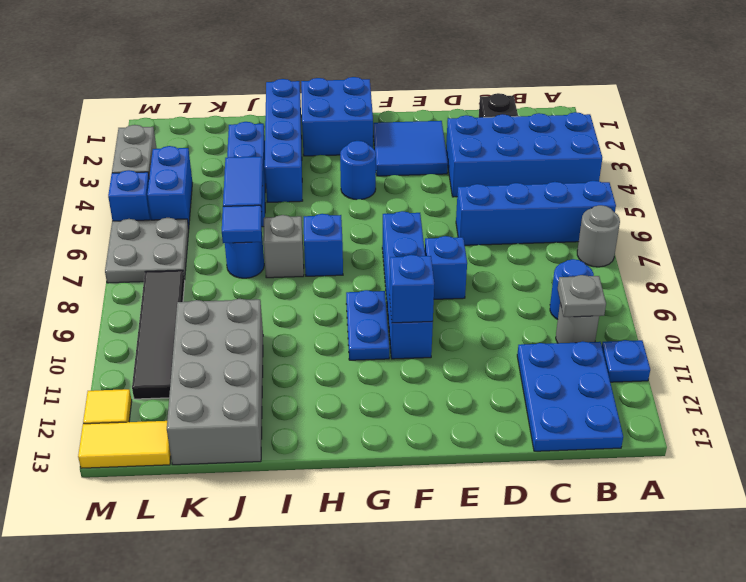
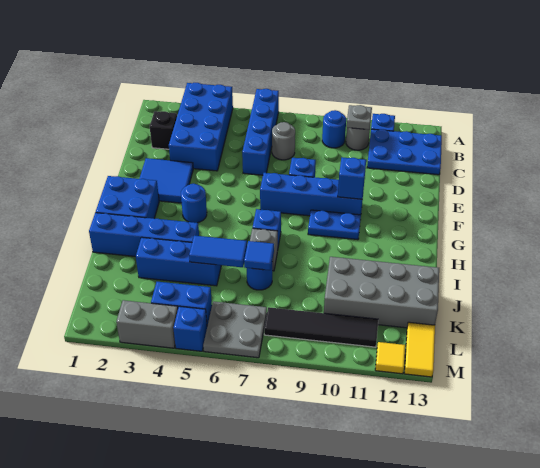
grey round brick A7 level 1 -> grey round brick C7 level 1

